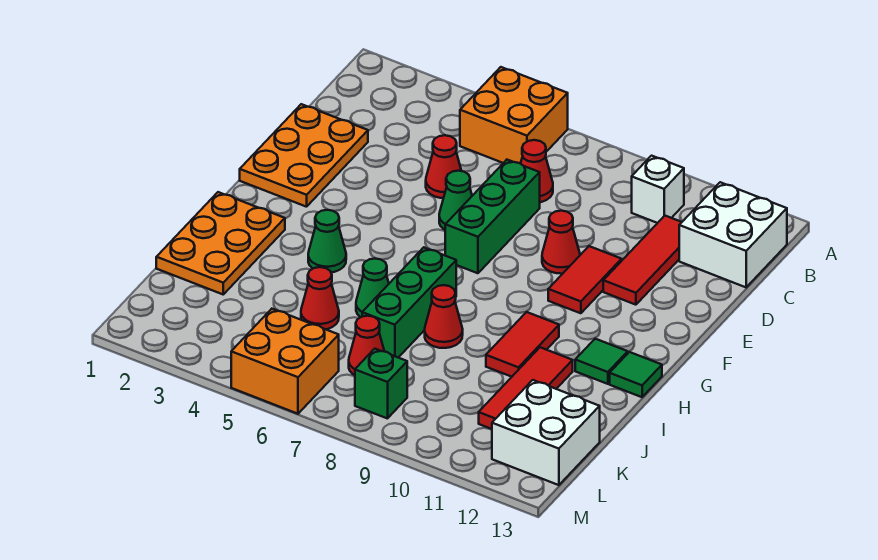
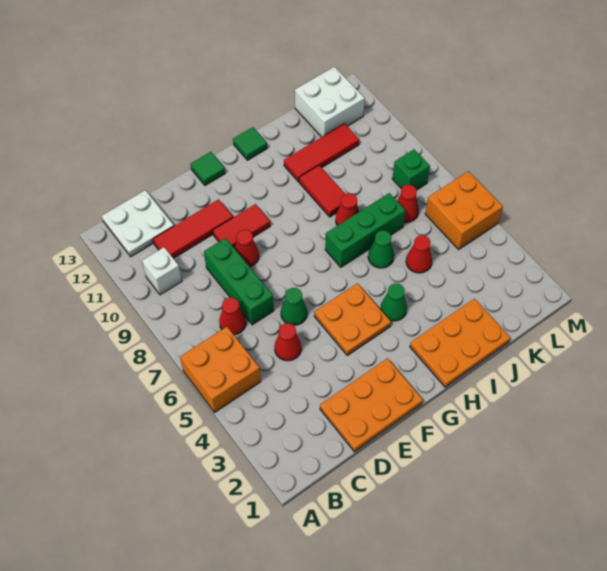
white brick B12:C13 level 1 -> white plate B12:C13 level 1
green brick D7:F7 level 1 -> green brick D7:D9 level 1
none -> orange plate F4:G5 level 1
red tile H10:I10 level 1 -> red tile I9:I10 level 1
green tile H12 level 1 -> green tile F13 level 1

